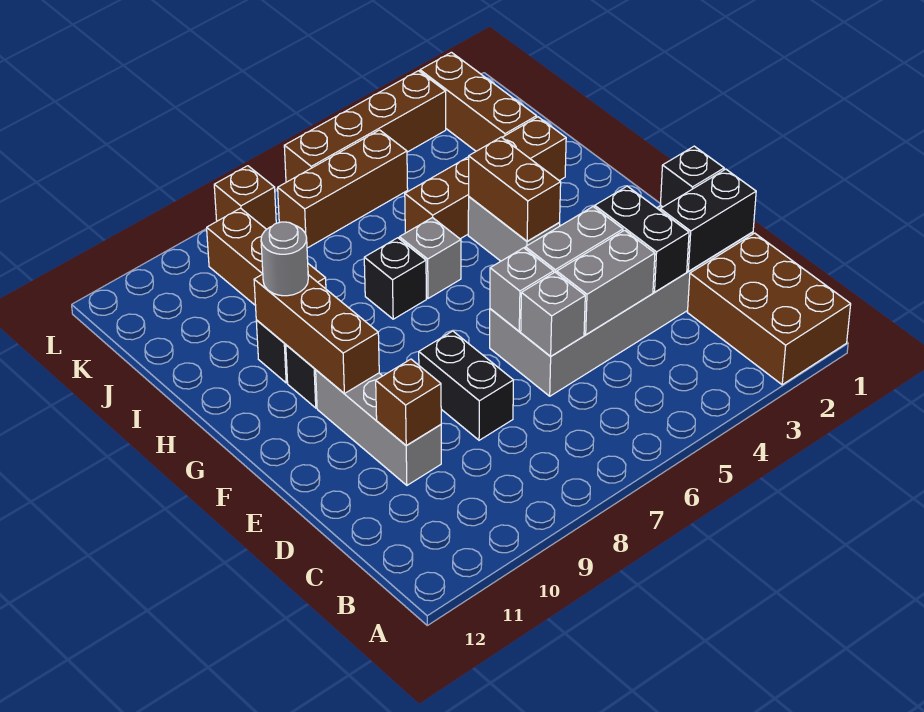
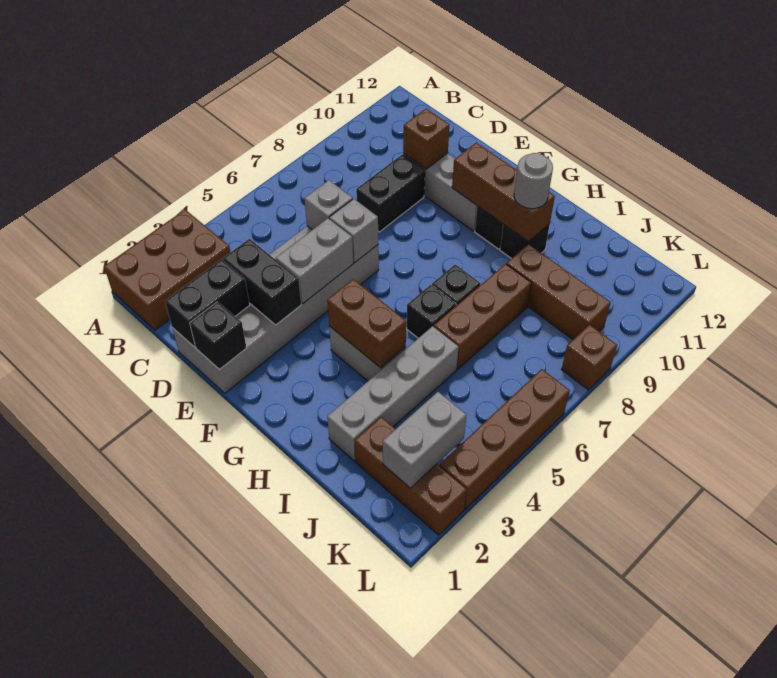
brown brick A1:C2 level 1 -> brown brick A1:B3 level 1
grey brick D4:D5 level 2 -> grey brick K2:K3 level 2
black brick D8:E8 level 1 -> black brick D8:D9 level 1
grey brick H6 level 1 -> black brick H6 level 1
brown brick I2:I5 level 1 -> grey brick I2:I5 level 1
brown brick K5:K7 level 1 -> brown brick I6:I8 level 1

